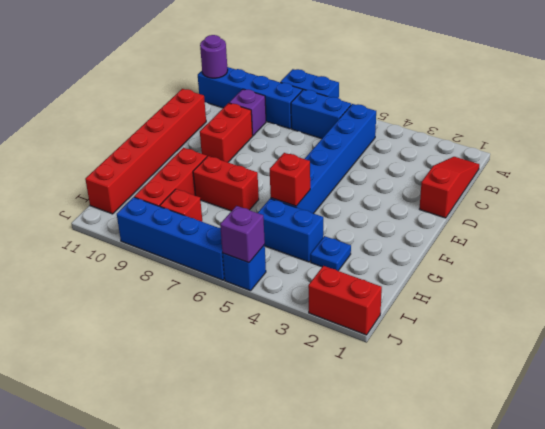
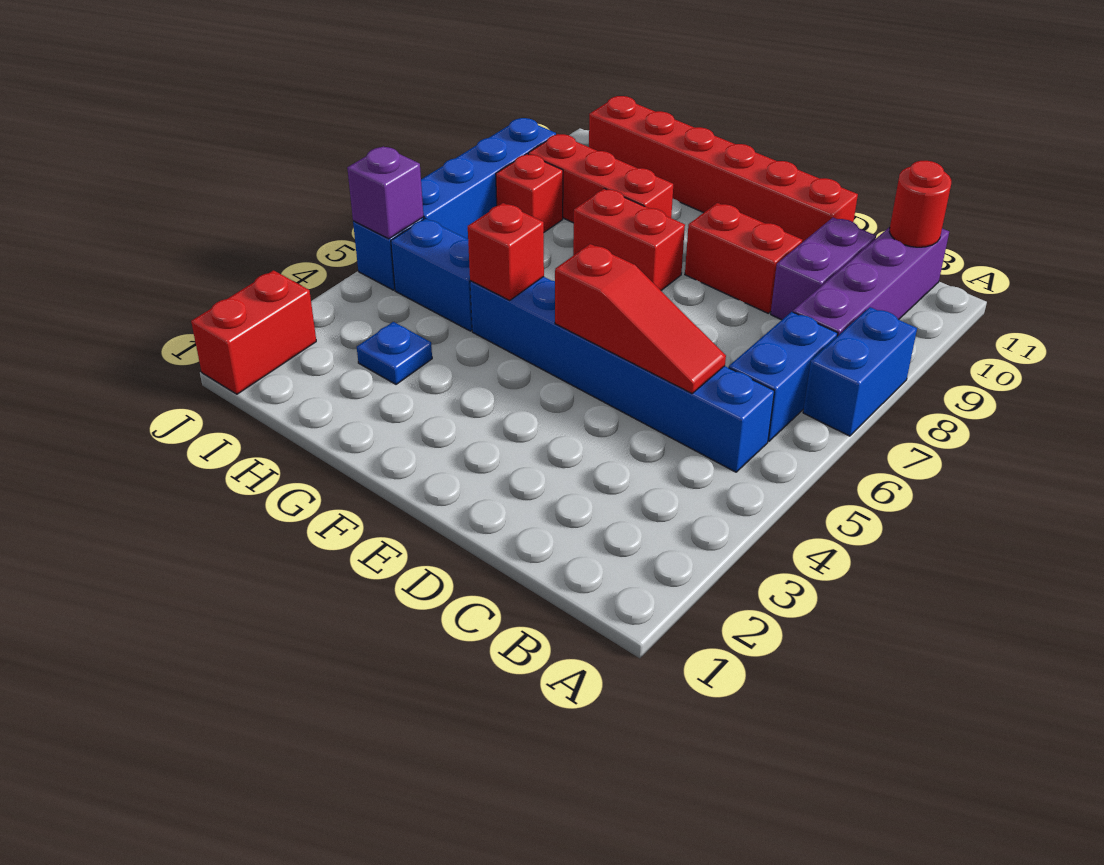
red slope B1:D1 level 1 top D -> red slope C5:E5 level 2 top E
blue brick B8:B11 level 1 -> purple brick B8:B11 level 1
purple round brick B11 level 2 -> red round brick B11 level 2
purple brick C9 level 1 -> purple brick C9:C10 level 1
red brick G7:G8 level 1 -> red brick F8:G8 level 1
blue brick H4:H5 level 1 -> blue brick H5:I5 level 1

